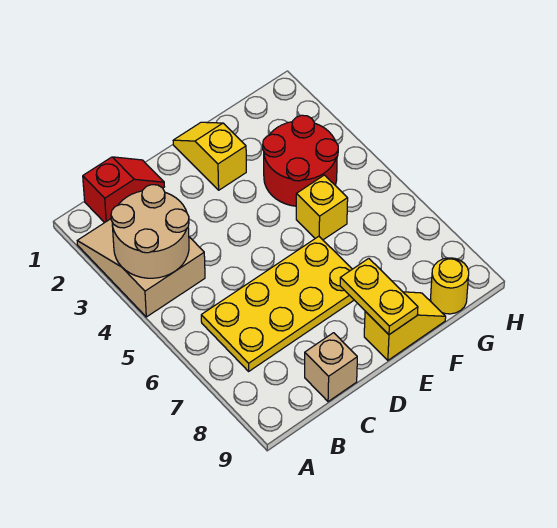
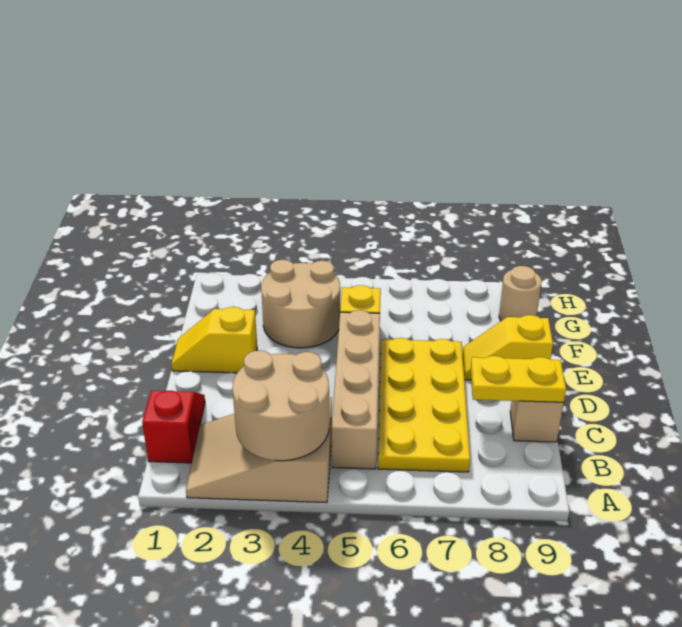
none -> tan brick B5:E5 level 1
yellow plate E8:E9 level 2 -> yellow plate C8:C9 level 2
yellow slope E9:F9 level 1 top E -> yellow slope E8:E9 level 1 top 9
red round brick F3:G4 level 1 -> tan round brick F3:G4 level 1
yellow round brick G9 level 1 -> tan round brick G9 level 1

